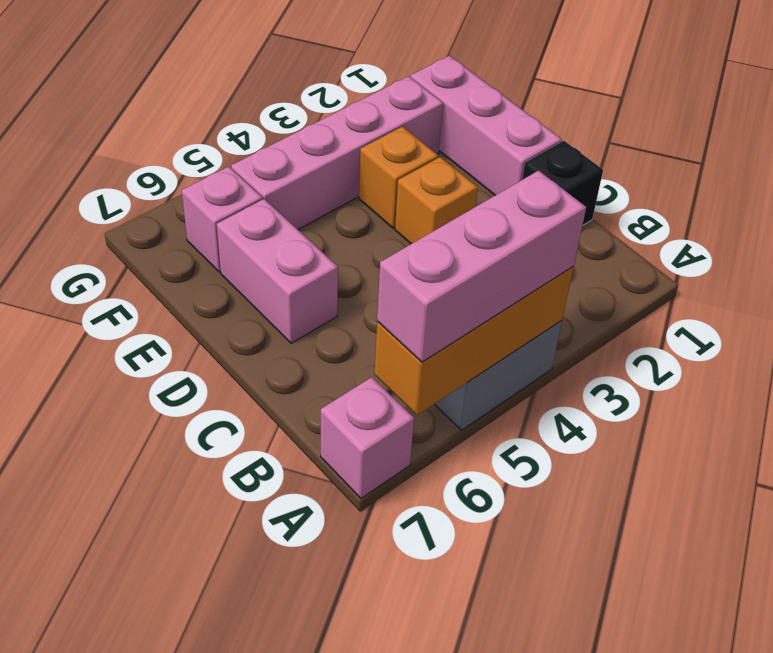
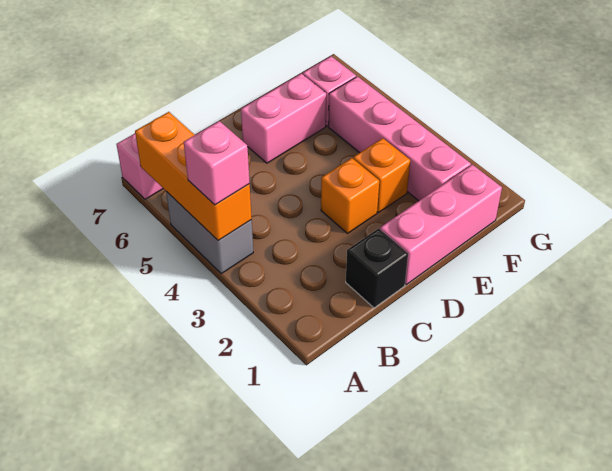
pink brick A4:A6 level 3 -> pink brick A4 level 3

